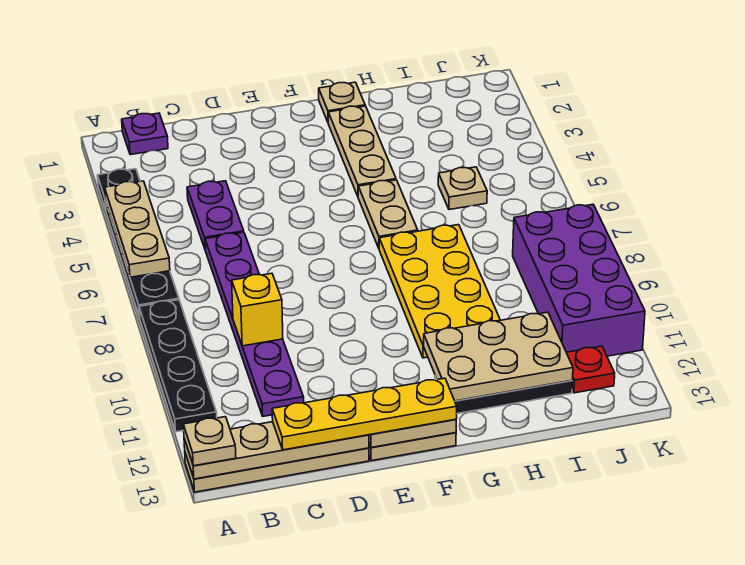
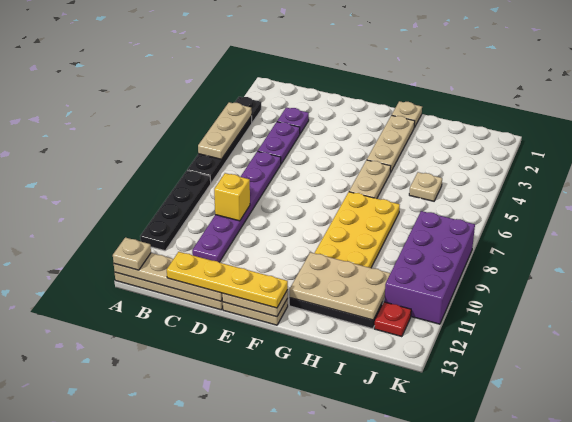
purple plate B1 level 1 -> purple plate C3 level 1

